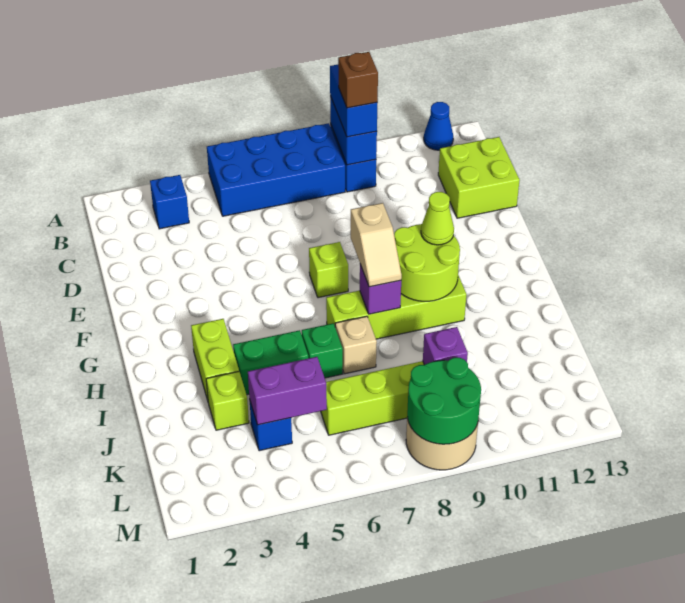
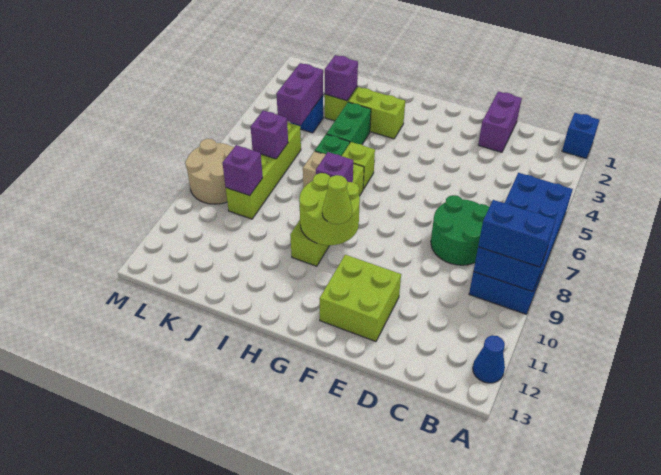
blue brick B3 level 1 -> blue brick A1 level 1
brown brick B9 level 4 -> none
lime brick C12:D13 level 1 -> lime brick E11:F12 level 1
none -> purple brick D1:D2 level 1
lime brick F7 level 1 -> lime brick H6 level 1
tan slope G8:H8 level 3 top G -> none
none -> purple brick J3 level 2
none -> purple brick K7 level 2
green round brick L8:M9 level 2 -> green round brick C7:D8 level 1

